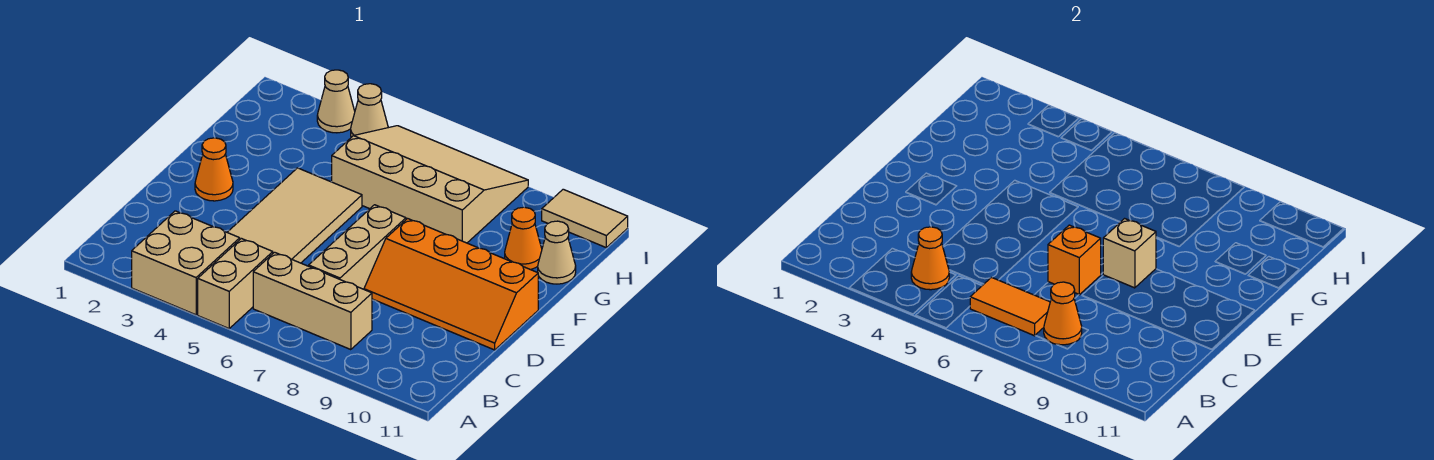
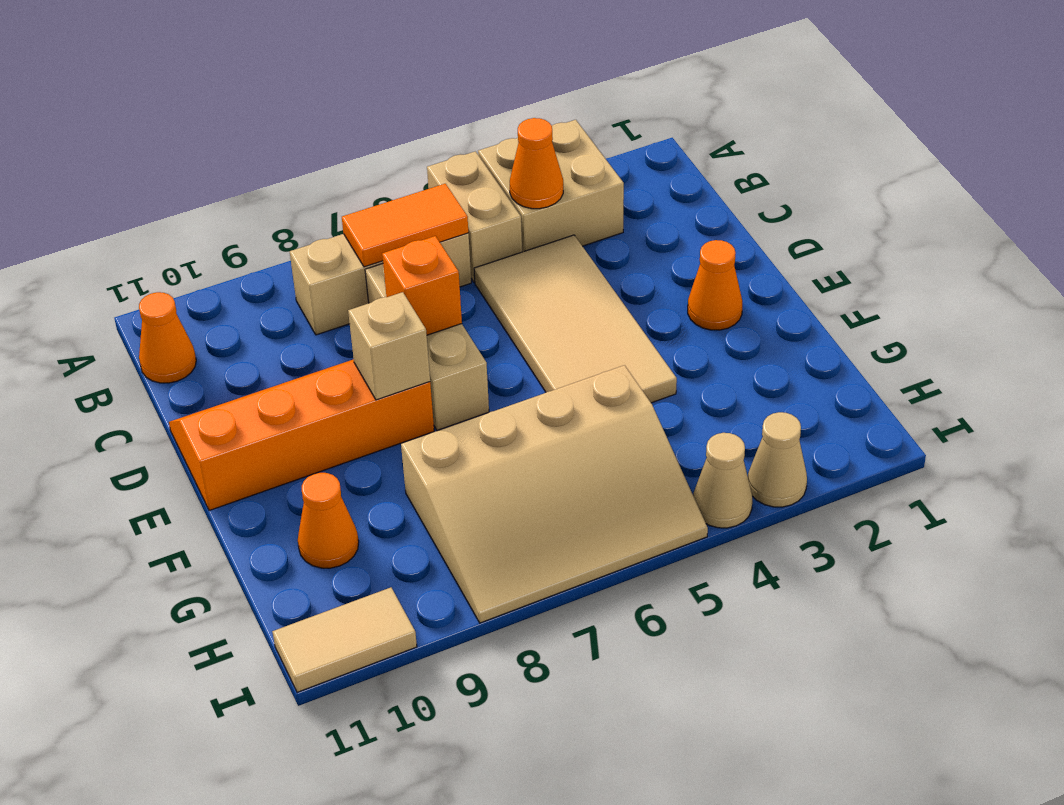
orange cone B8 level 2 -> orange cone B11 level 1
tan cone G11 level 1 -> none

